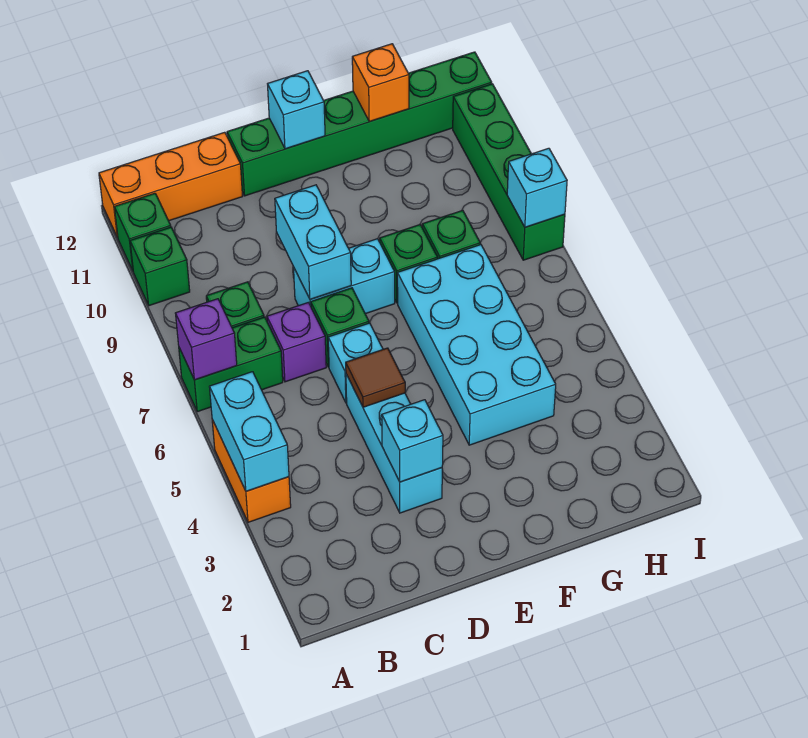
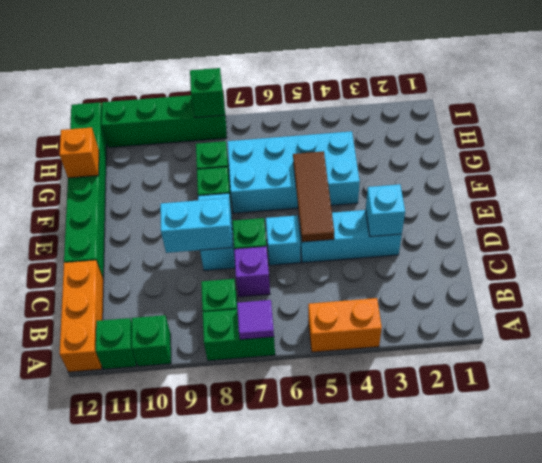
cyan brick A4:A5 level 2 -> none
green brick A7:B7 level 1 -> green brick A7:A8 level 1
purple brick A7 level 2 -> purple tile A7 level 2
brown tile D5 level 2 -> brown tile D5:F5 level 2
cyan brick E12 level 2 -> none
cyan brick I8 level 2 -> green brick I8 level 2

